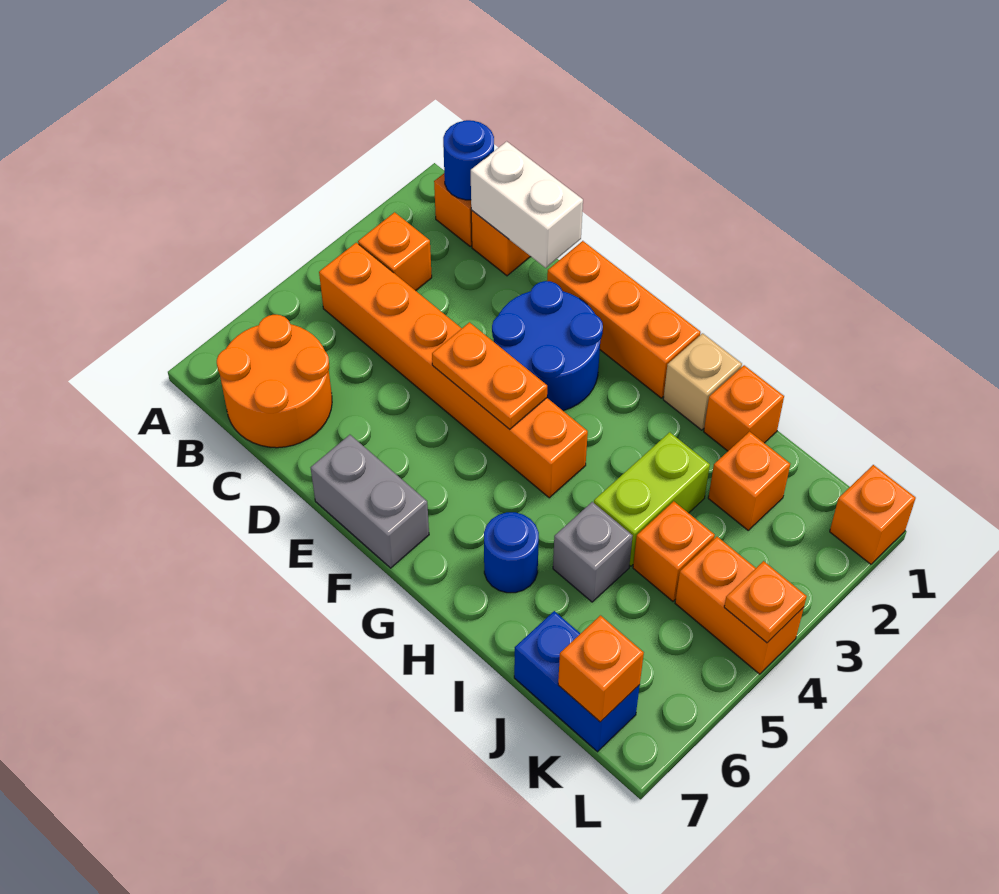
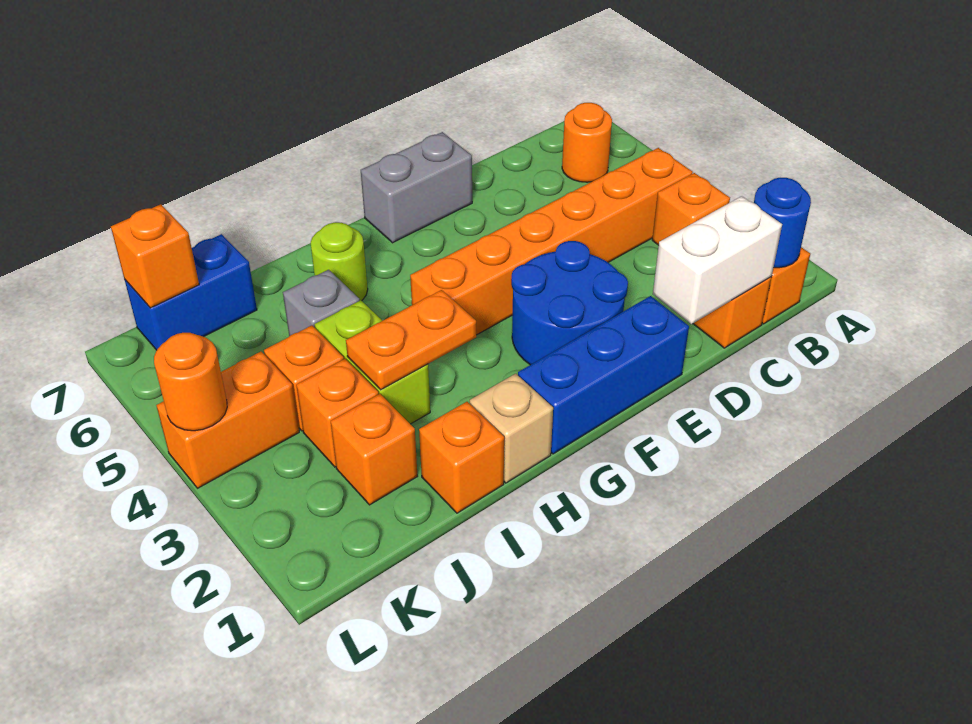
orange round brick B6:C7 level 1 -> orange round brick B6 level 1
orange brick E1:G1 level 1 -> blue brick E1:G1 level 1
orange plate E4:F4 level 2 -> orange plate H3:I3 level 2
blue round brick H6 level 1 -> lime round brick H6 level 1
orange brick L1 level 1 -> orange brick J3 level 1
orange plate L4 level 2 -> orange round brick L4 level 2

